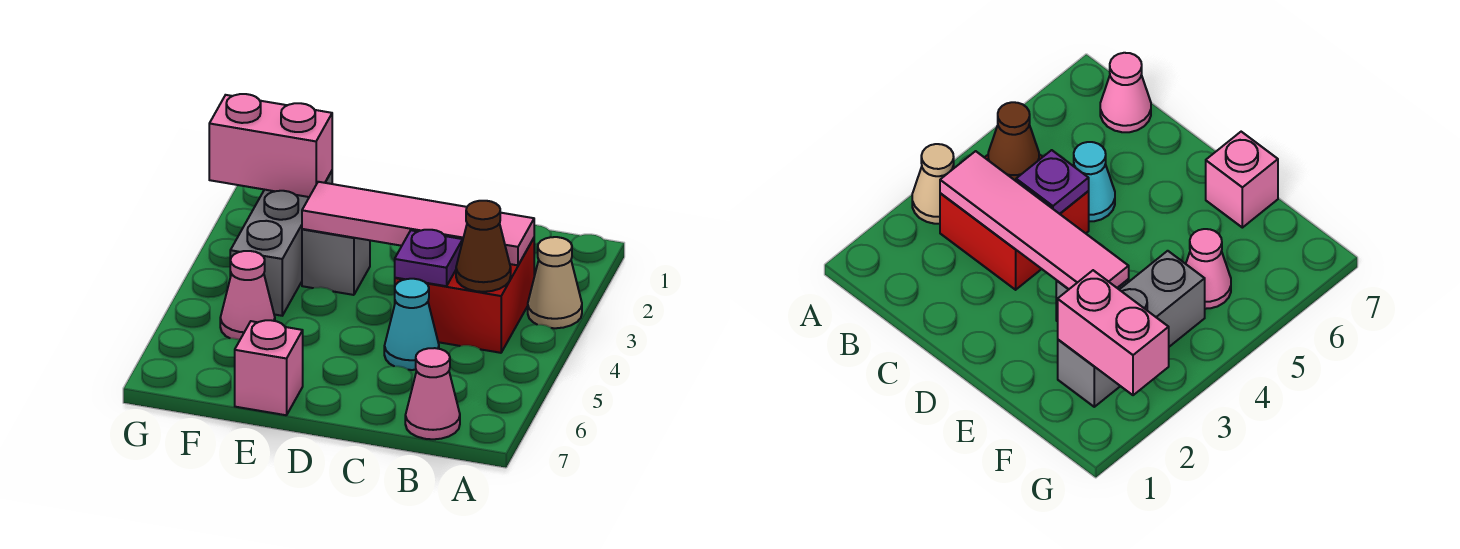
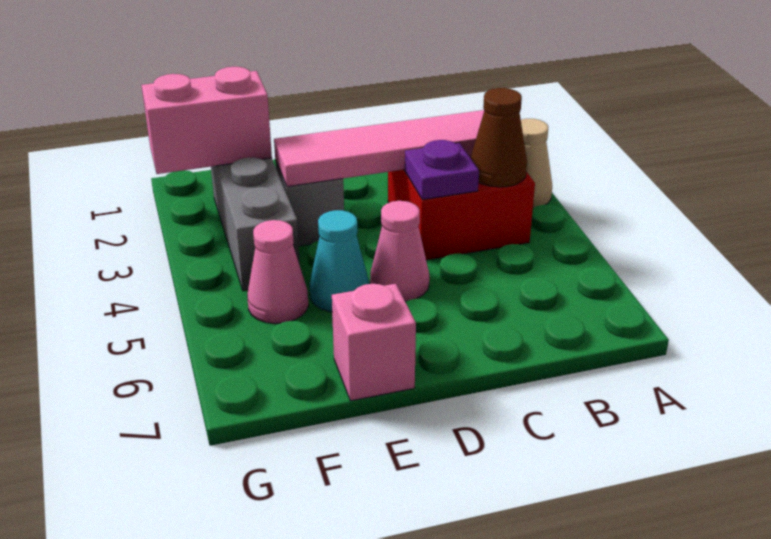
pink cone B7 level 1 -> pink cone D5 level 1
cyan cone C5 level 1 -> cyan cone E5 level 1

